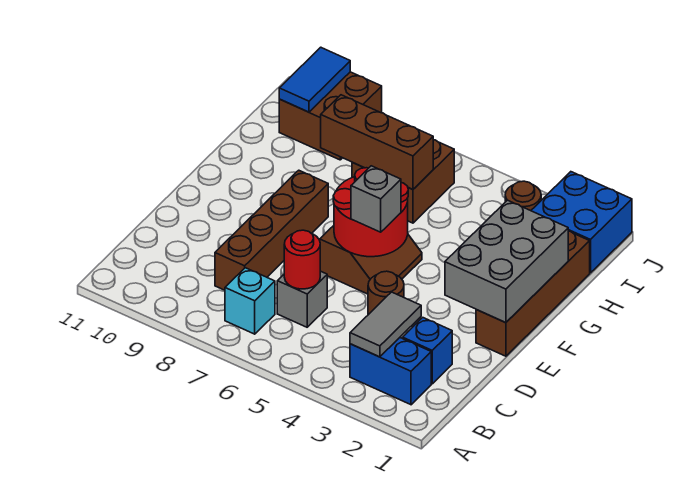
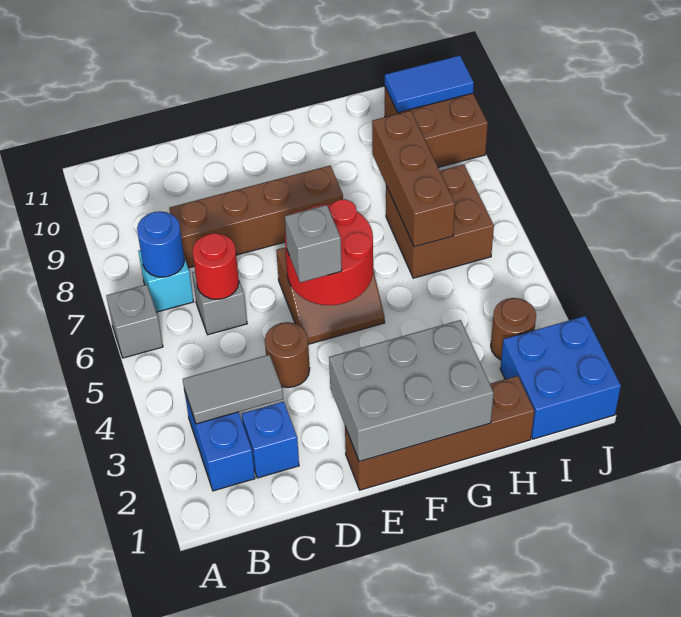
none -> grey brick A6 level 1
none -> blue round brick B7 level 2

